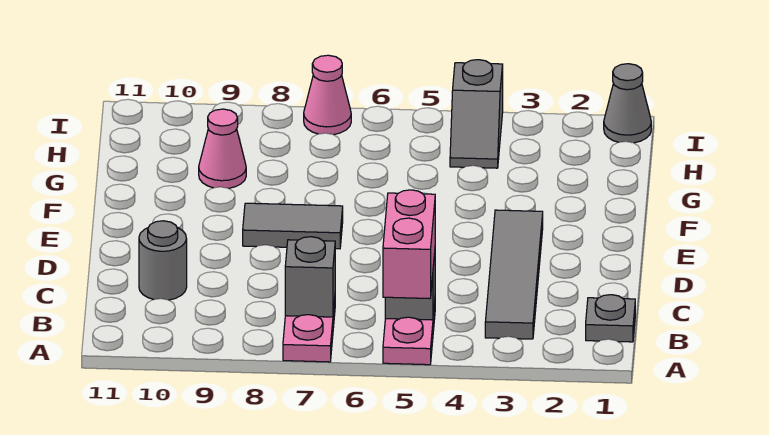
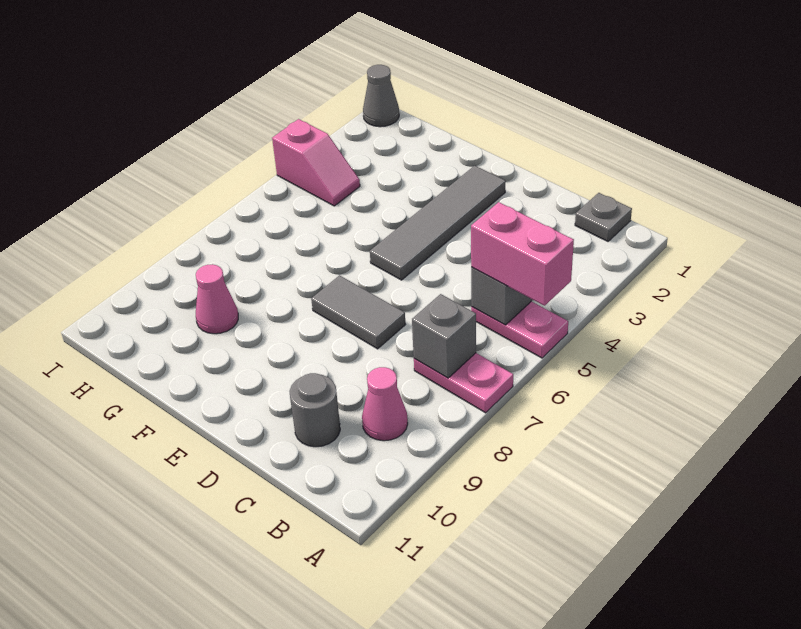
grey tile B3:E3 level 1 -> grey tile E2:E5 level 1
grey tile E7:E8 level 1 -> grey tile D7:E7 level 1
grey slope H4:I4 level 1 top I -> pink slope H4:I4 level 1 top I
pink cone I7 level 1 -> pink cone B9 level 1

